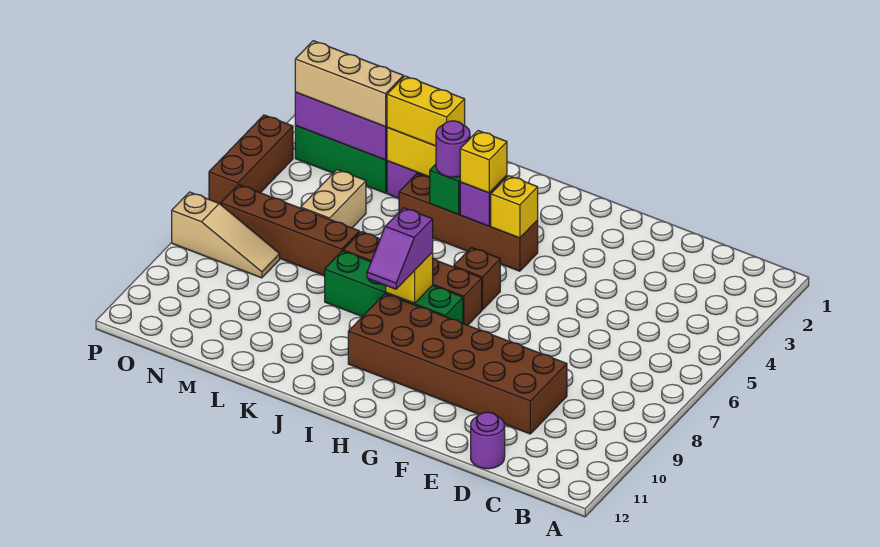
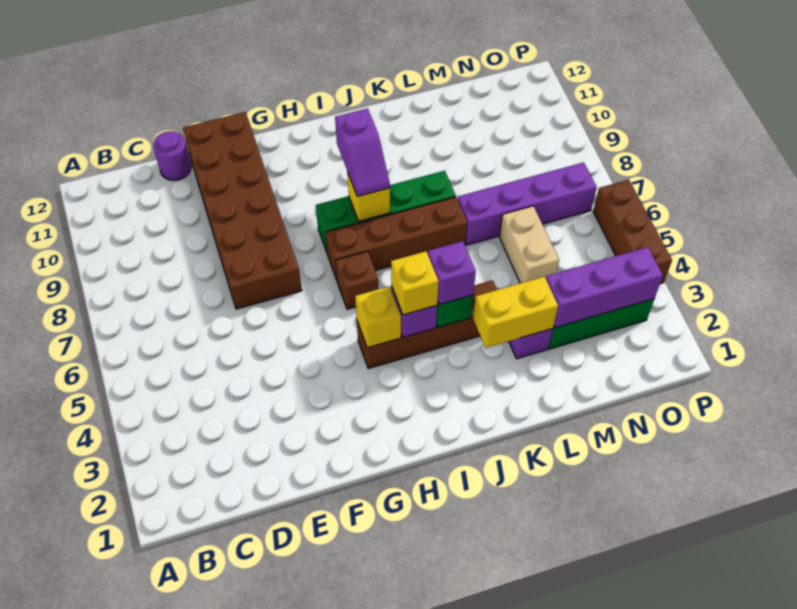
brown brick D9:I10 level 1 -> brown brick E7:F12 level 1
purple slope I8:I9 level 3 top 8 -> purple slope I8:I9 level 3 top 9
purple round brick J4 level 3 -> purple brick J4 level 3
yellow brick K3:L3 level 3 -> none
brown brick L7:O7 level 1 -> purple brick L7:O7 level 1
tan brick M3:O3 level 3 -> none
tan slope N8:P8 level 1 top P -> none

